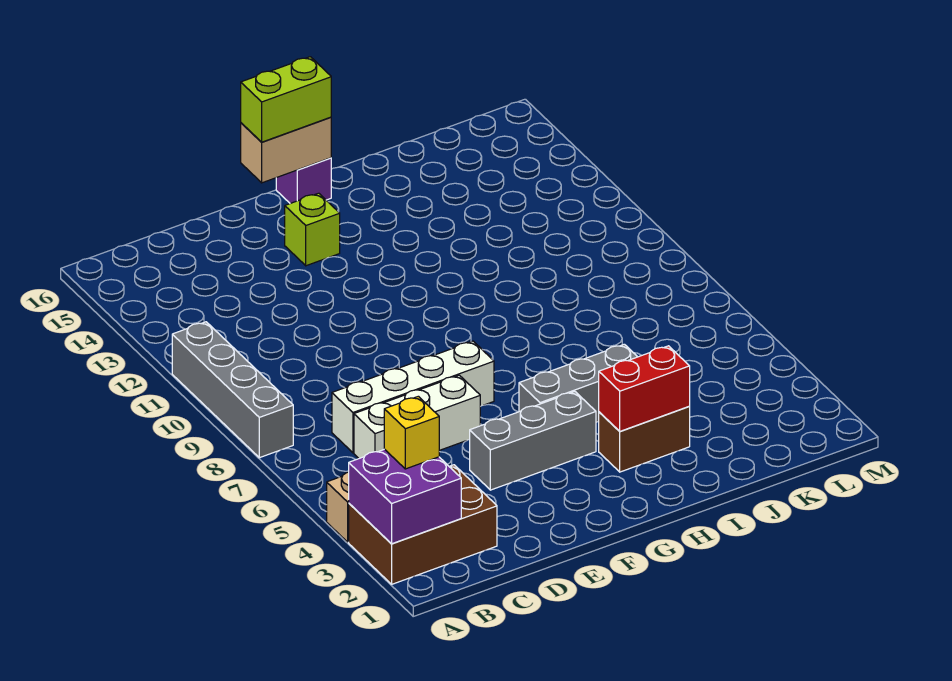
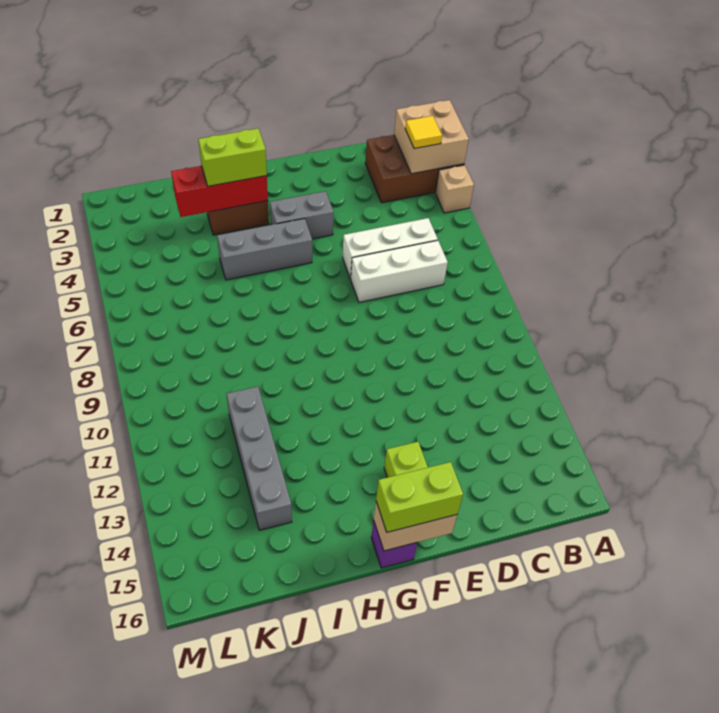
purple brick A2:B3 level 2 -> tan brick A2:B3 level 2
grey brick A8:A11 level 1 -> grey brick J11:J14 level 1
yellow brick B3 level 3 -> yellow tile B3 level 3
white brick C7:F7 level 1 -> white brick C7:E7 level 1
grey brick E4:G4 level 1 -> grey brick F4:G4 level 1
red brick H3:I3 level 2 -> red brick H3:J3 level 2
none -> lime brick H3:I3 level 3

